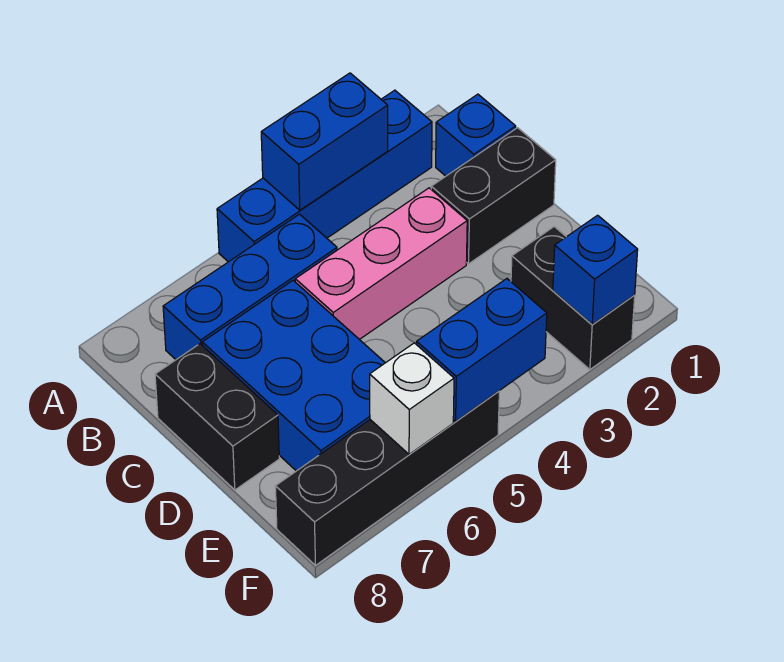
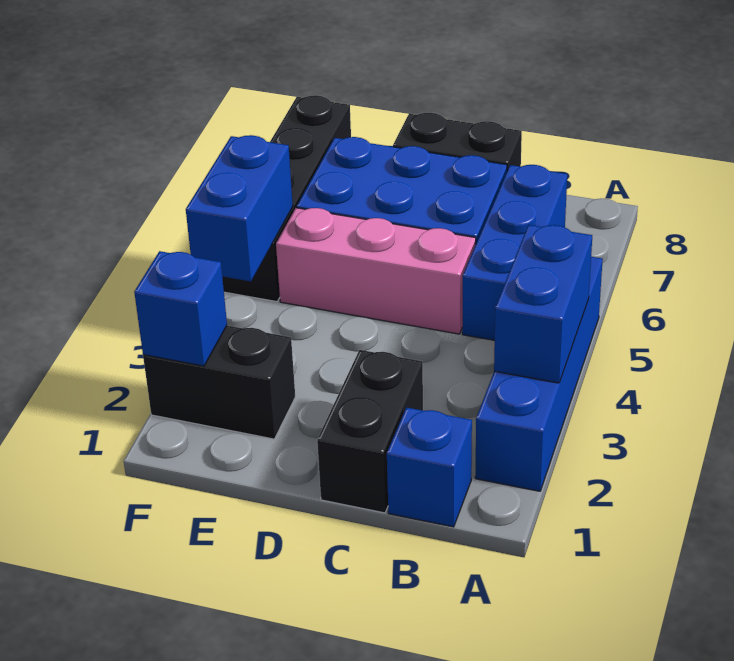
pink brick C3:C5 level 1 -> pink brick C5:E5 level 1
white brick F6 level 2 -> none

